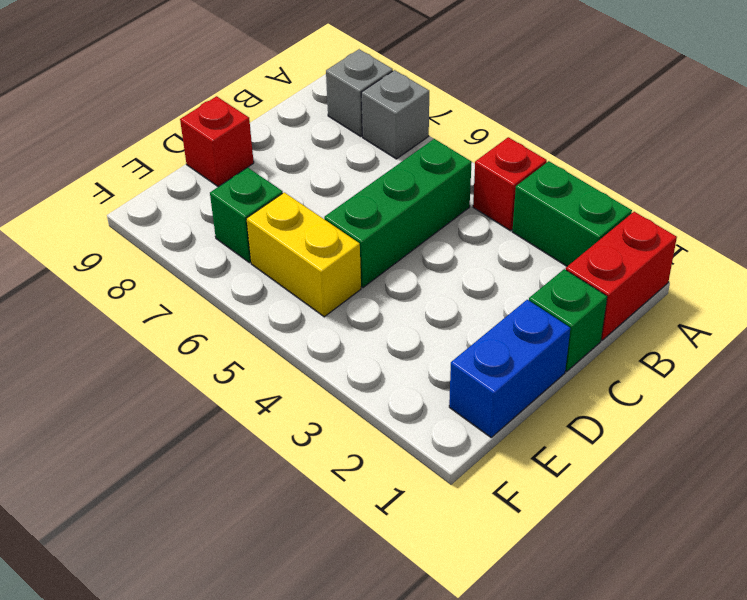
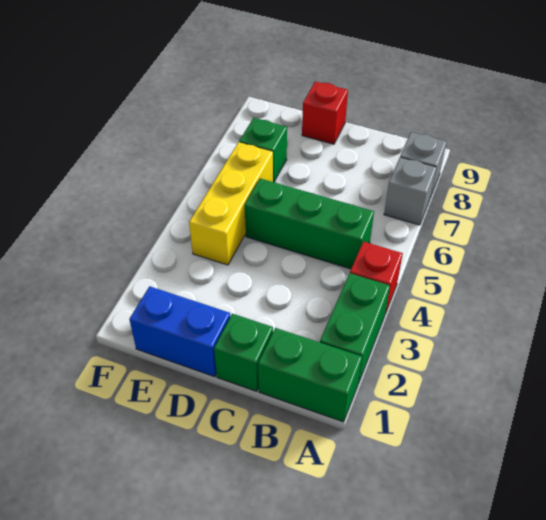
red brick A1:B1 level 1 -> green brick A1:B1 level 1
yellow brick E5:E6 level 1 -> yellow brick E4:E6 level 1

